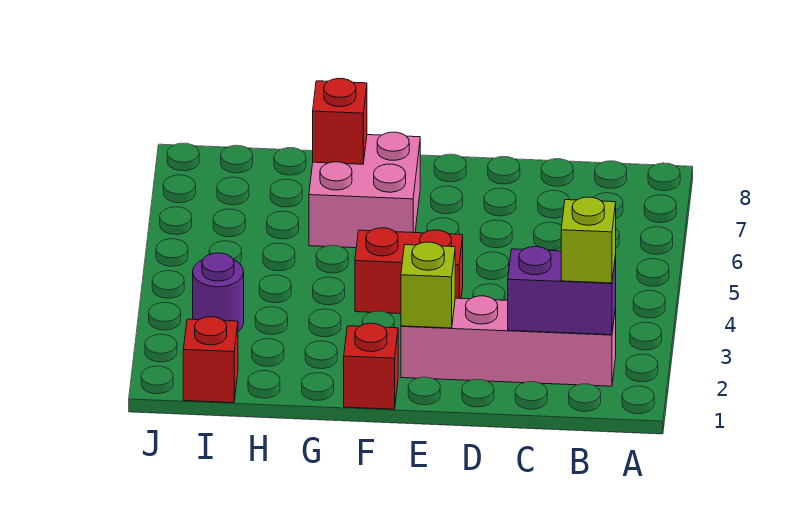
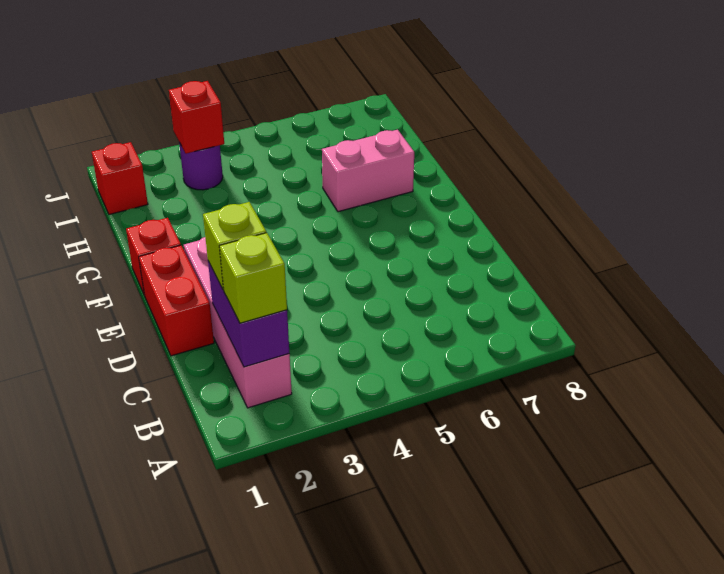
lime brick E2 level 2 -> lime brick C2 level 3
red brick E4:F4 level 1 -> red brick D1:E1 level 1
pink brick F6:G7 level 1 -> pink brick G6:G7 level 1
red brick G7 level 2 -> red brick I3 level 2

